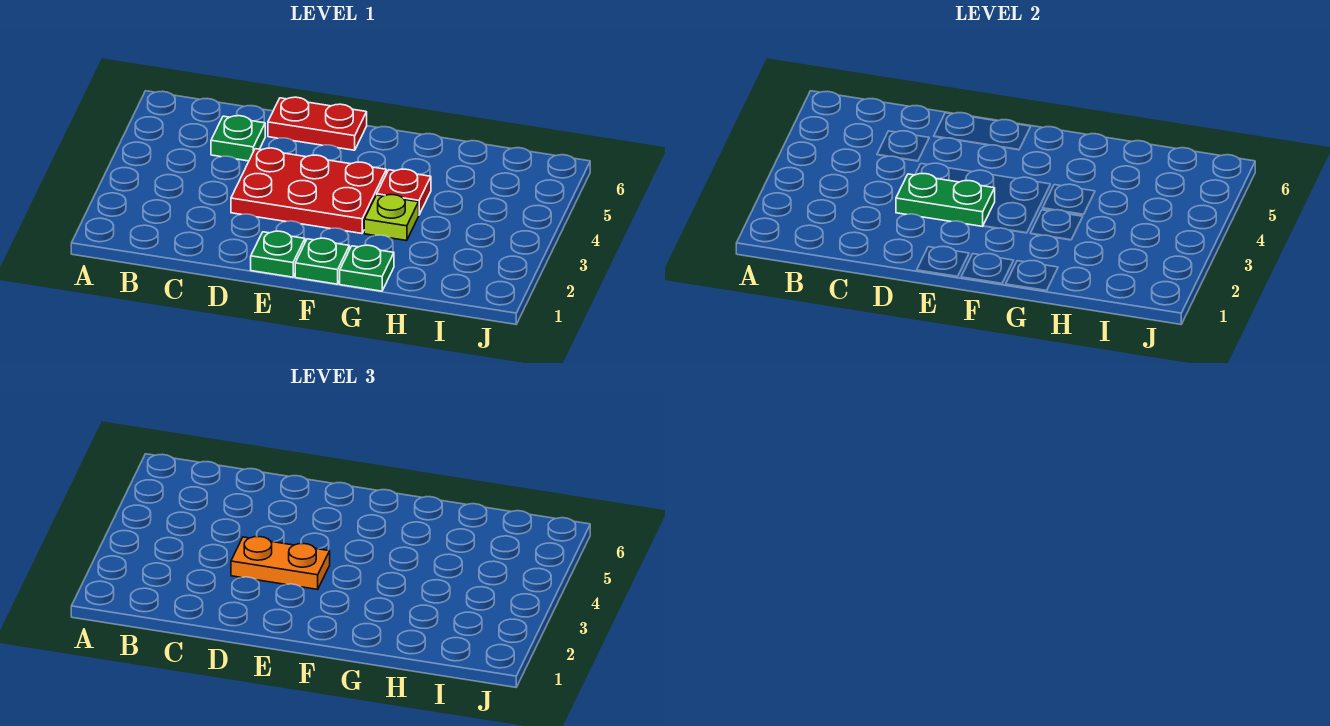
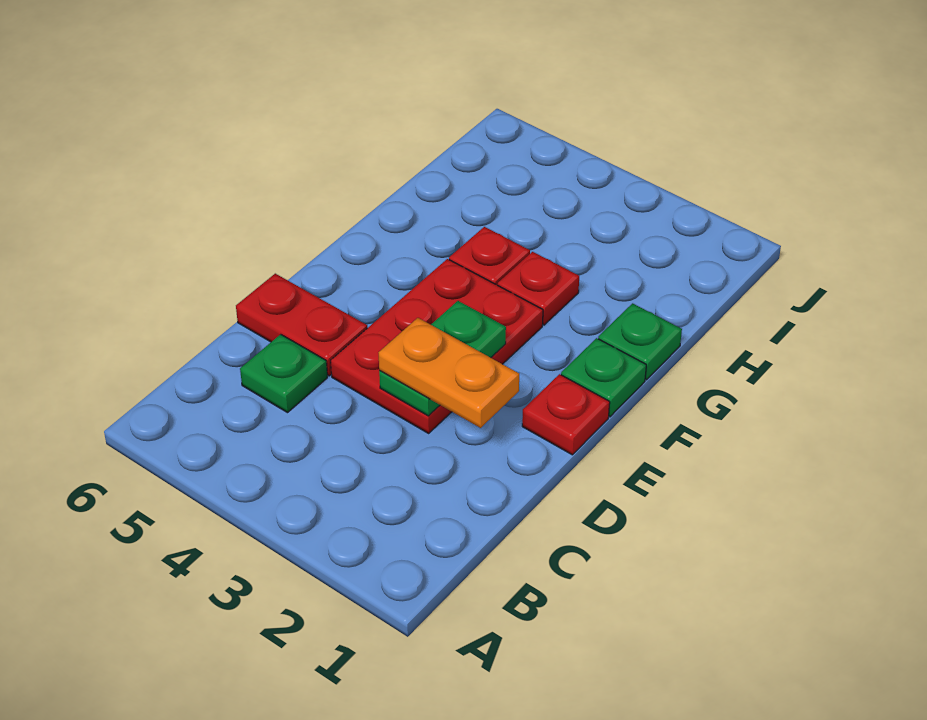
orange plate D3:E3 level 3 -> orange plate D2:D3 level 3
red plate D6:E6 level 1 -> red plate D5:D6 level 1
green plate E1 level 1 -> red plate E1 level 1
lime plate G3 level 1 -> red plate G3 level 1

